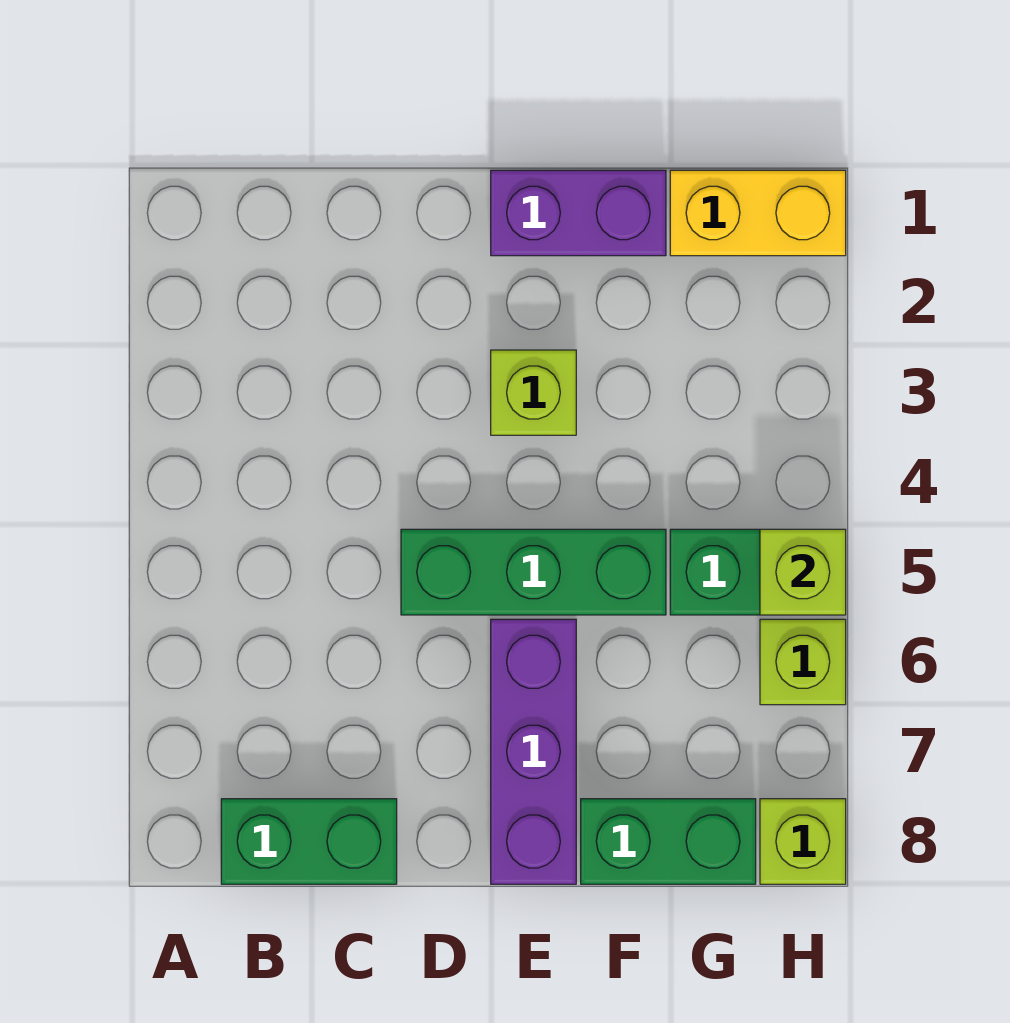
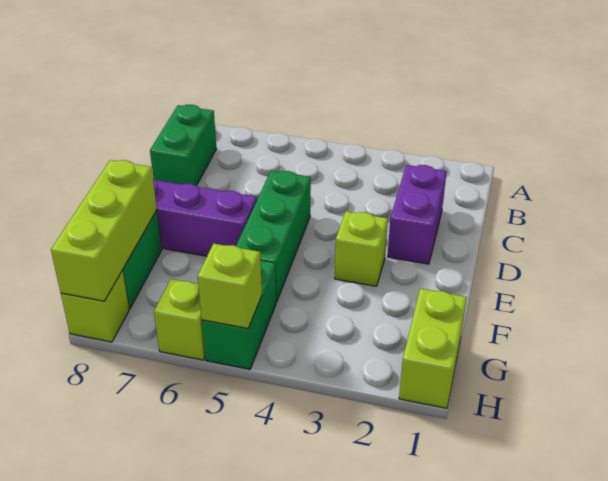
purple brick E1:F1 level 1 -> purple brick C2:D2 level 1
none -> lime brick F8:H8 level 2
yellow brick G1:H1 level 1 -> lime brick G1:H1 level 1

